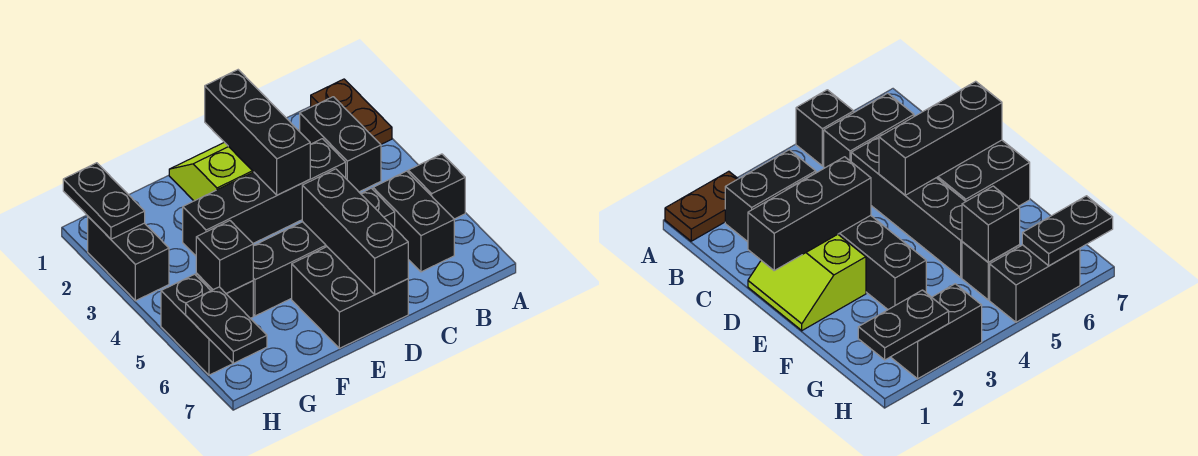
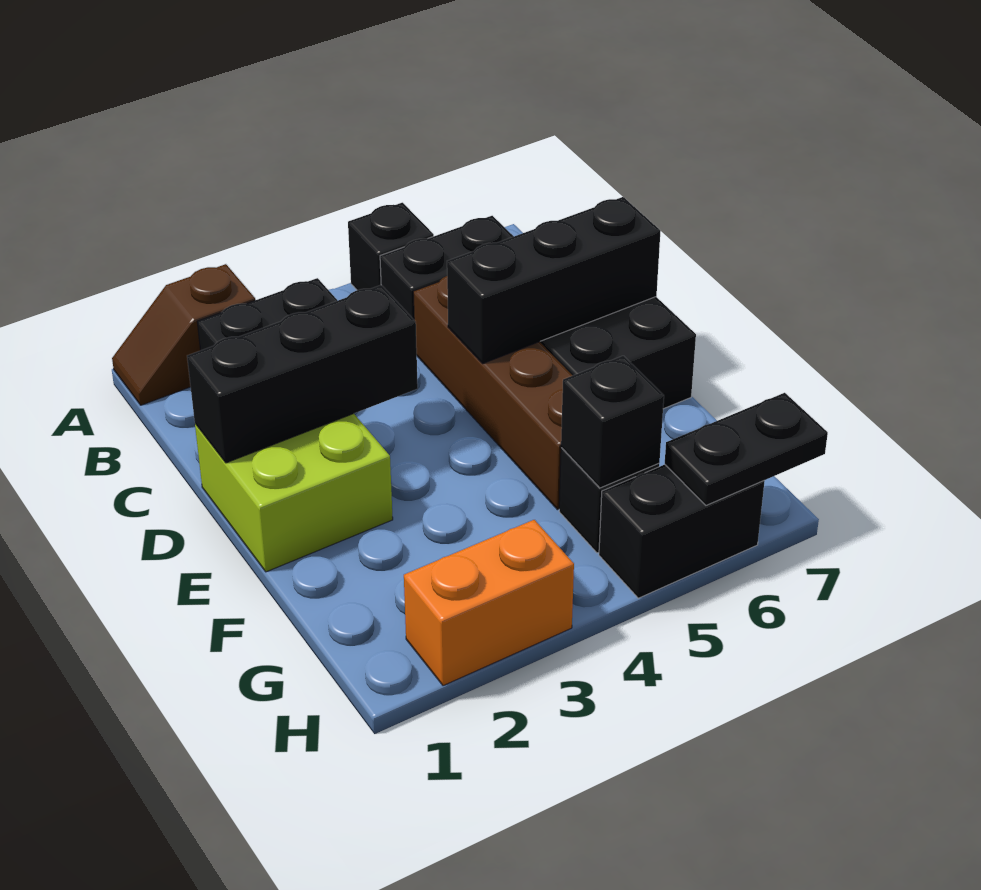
brown plate A1:A2 level 1 -> brown slope A1:A2 level 1 top 2
black brick C3:F3 level 1 -> none
black brick C5:F5 level 1 -> brown brick C5:F5 level 1
lime slope D1:E2 level 1 top 2 -> lime brick D1:E2 level 1
black plate H1:H2 level 2 -> none
black brick H2:H3 level 1 -> orange brick H2:H3 level 1

